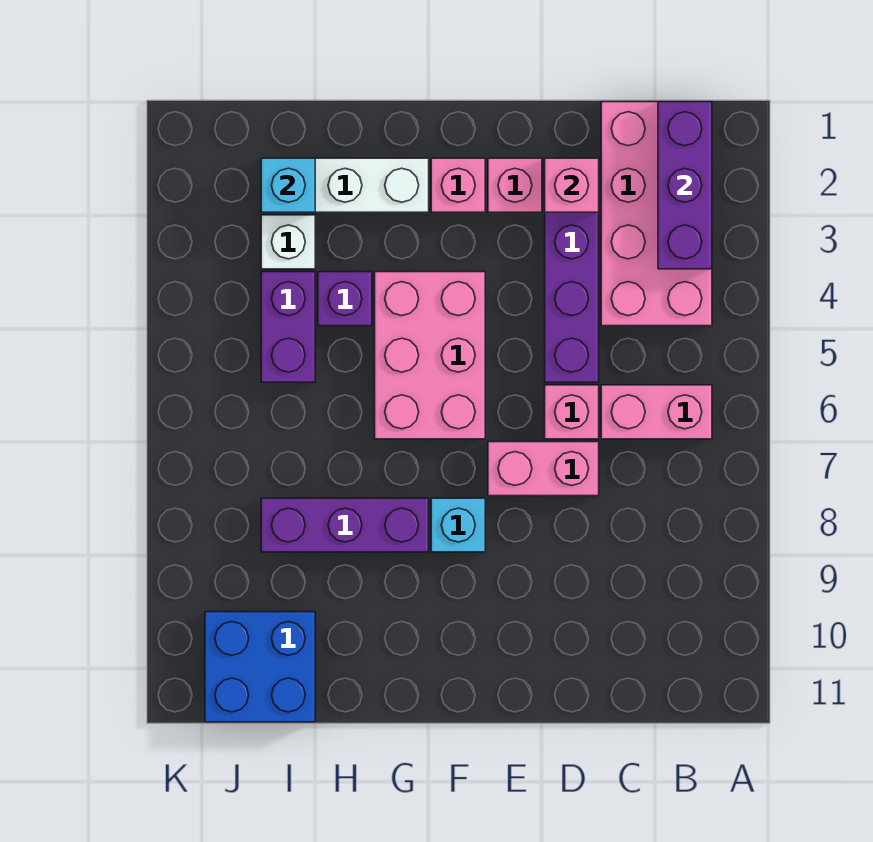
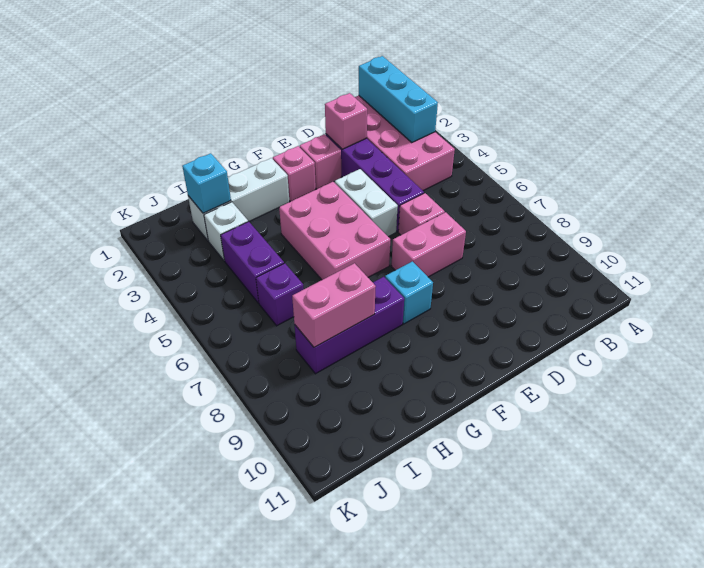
purple brick B1:B3 level 2 -> cyan brick B1:B3 level 2
pink brick B6:C6 level 1 -> pink brick H8:I8 level 2
none -> white brick E4:E5 level 1
purple brick H4 level 1 -> purple brick I6 level 1
blue brick I10:J11 level 1 -> none

